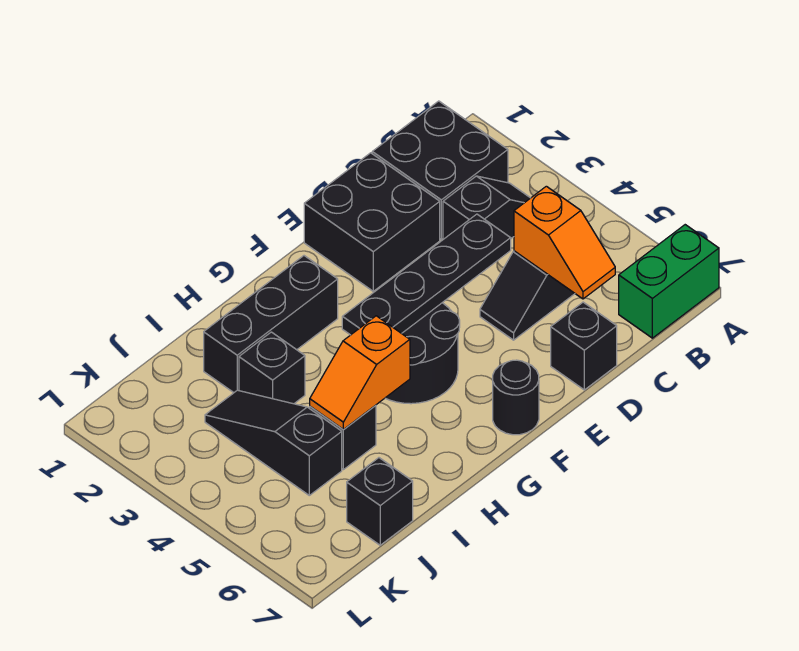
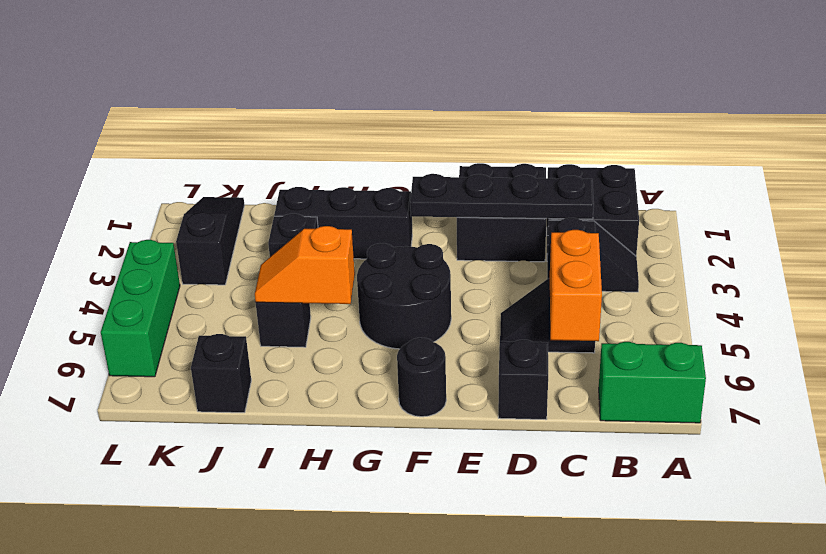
orange slope C5:C6 level 2 top 5 -> orange brick C5:C6 level 2
black plate D4:G4 level 2 -> black plate C2:F2 level 2
black slope J3:J5 level 1 top 5 -> black slope K1:K3 level 1 top 3
none -> green brick L4:L6 level 1

